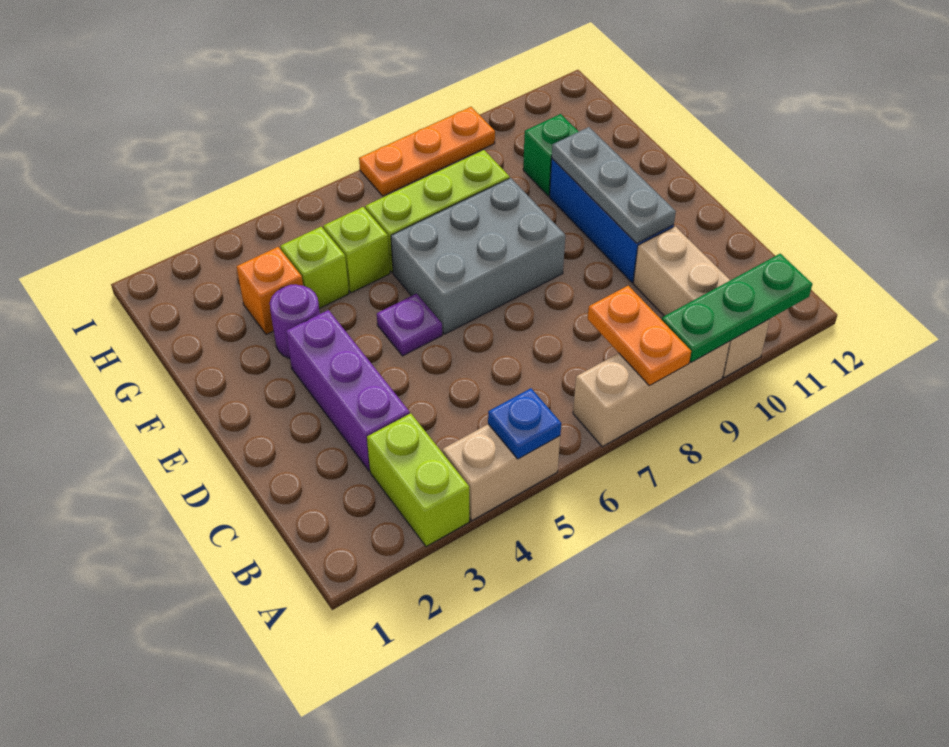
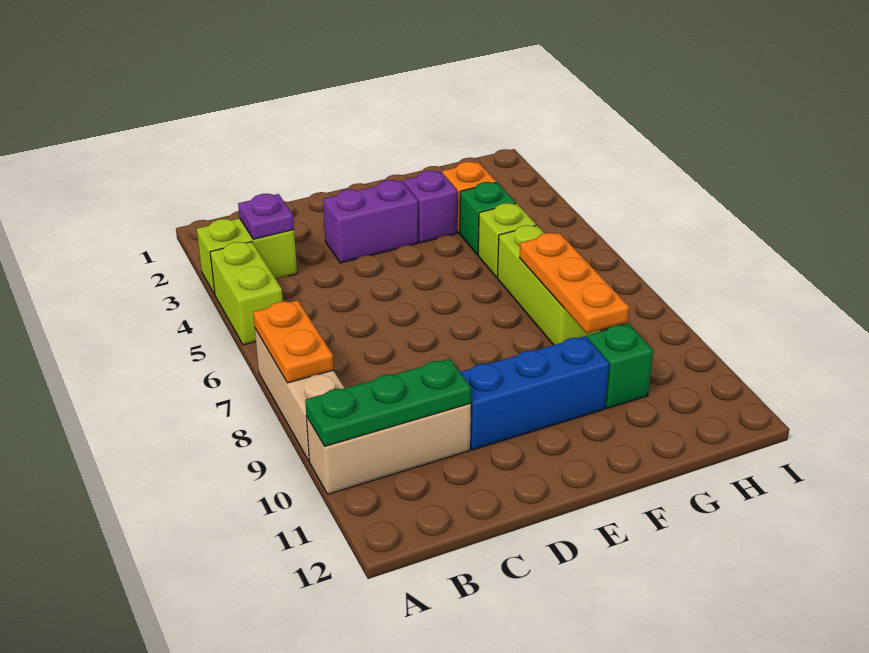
tan brick A4:A5 level 1 -> lime brick A4:A5 level 1
blue plate A5 level 2 -> none
orange plate A8:B8 level 2 -> orange plate A7:A8 level 2
green plate A9:A11 level 2 -> green plate A10:C10 level 2
purple brick C3:E3 level 1 -> purple brick D3:E3 level 1
grey plate D10:F10 level 2 -> none
purple plate E5 level 1 -> purple plate B3 level 2
grey brick E6:F8 level 1 -> none
purple round brick F3 level 1 -> purple brick F3 level 1
lime brick G4 level 1 -> green brick G4 level 1
orange plate I7:I9 level 1 -> orange plate G7:G9 level 2

